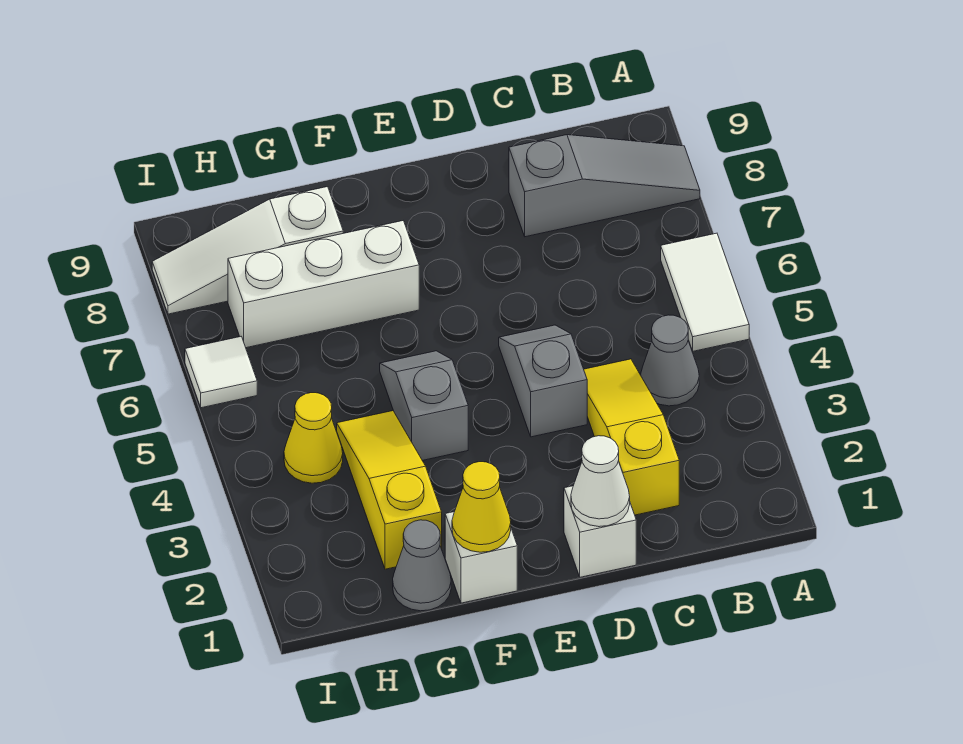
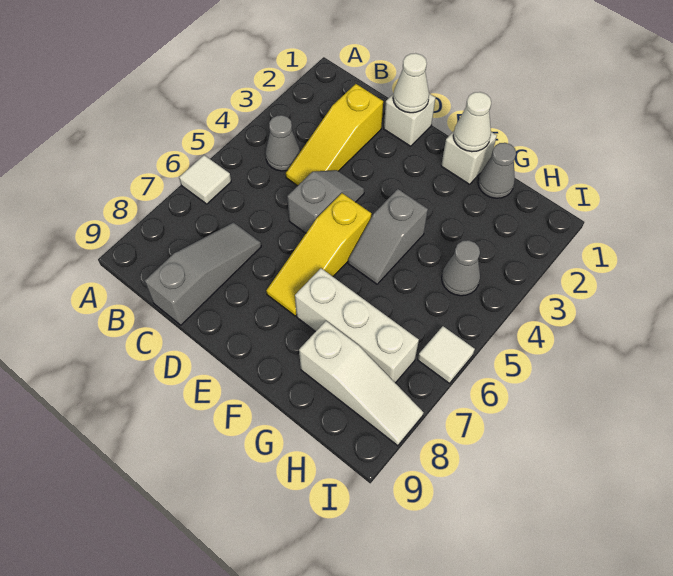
white tile A5:A6 level 1 -> white tile A6 level 1
grey slope A8:C8 level 1 top C -> grey slope C7:C9 level 1 top 9
grey slope D4:D5 level 1 top 4 -> grey slope D4:D5 level 1 top 5
yellow cone F1 level 2 -> white cone F1 level 2
yellow slope G2:G4 level 1 top 2 -> yellow slope E5:E7 level 1 top 5
yellow cone H4 level 1 -> grey cone H4 level 1

